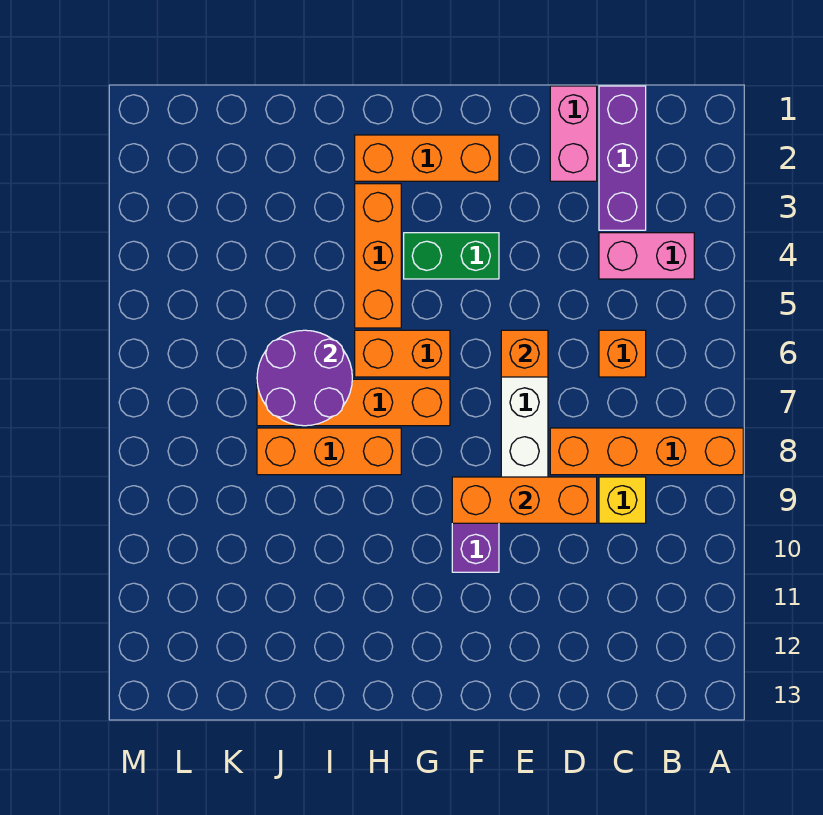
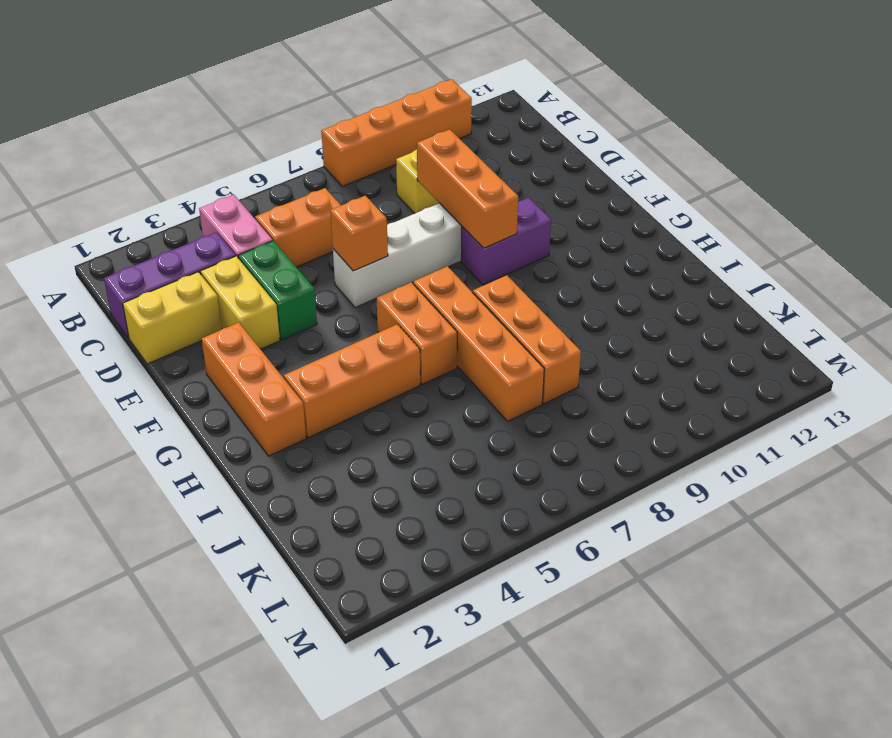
orange brick A8:D8 level 1 -> orange brick A8:A11 level 1
orange brick C6 level 1 -> orange brick C5:C6 level 1
pink brick D1:D2 level 1 -> yellow brick D1:D2 level 1
none -> yellow brick D3:E3 level 1
green brick F4:G4 level 1 -> green brick D4:E4 level 1
purple round brick I6:J7 level 2 -> none

